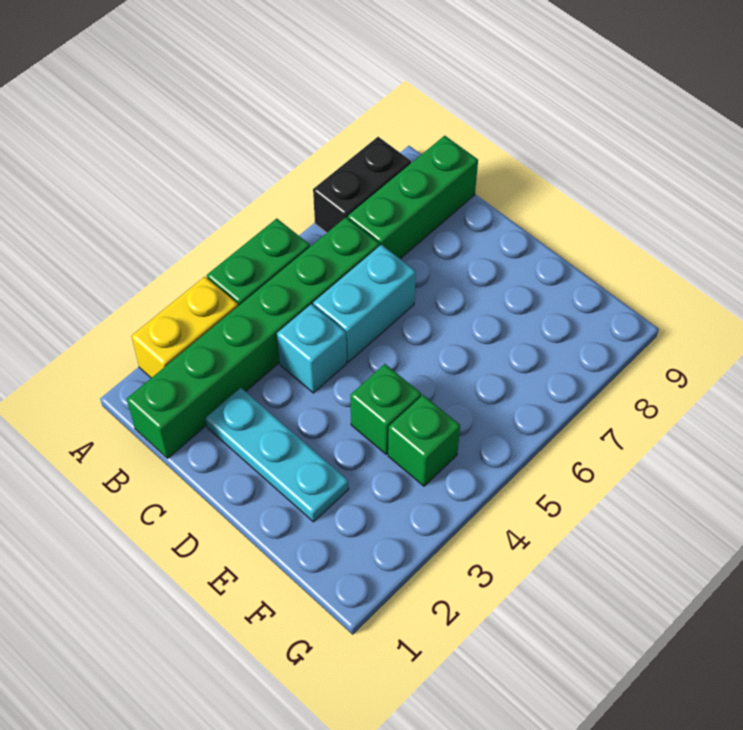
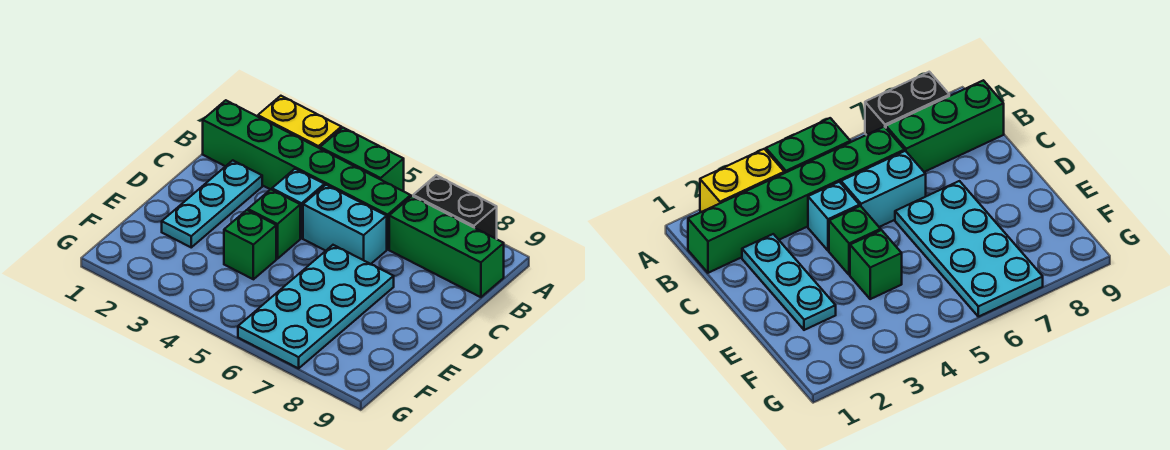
none -> cyan plate D6:G7 level 1
green brick F4 level 1 -> green brick D4 level 1

